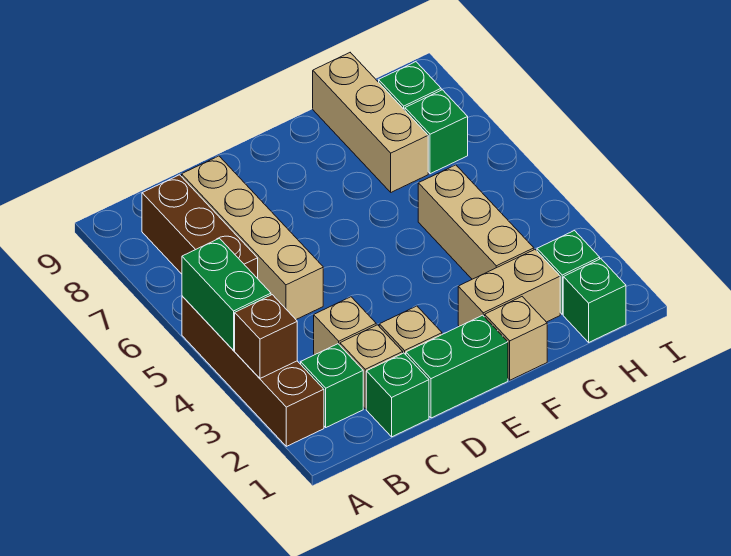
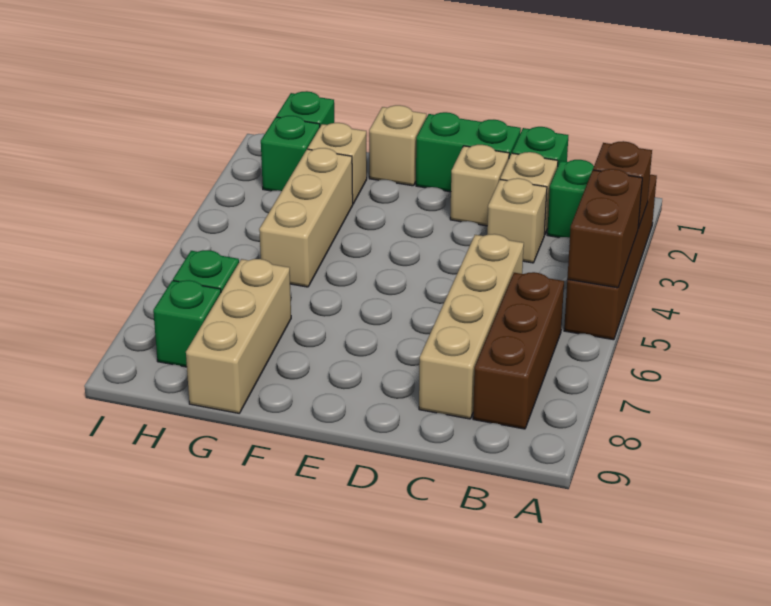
green brick A4:A5 level 2 -> brown brick A4:A5 level 2
tan brick F2:G2 level 1 -> tan brick G2 level 1

